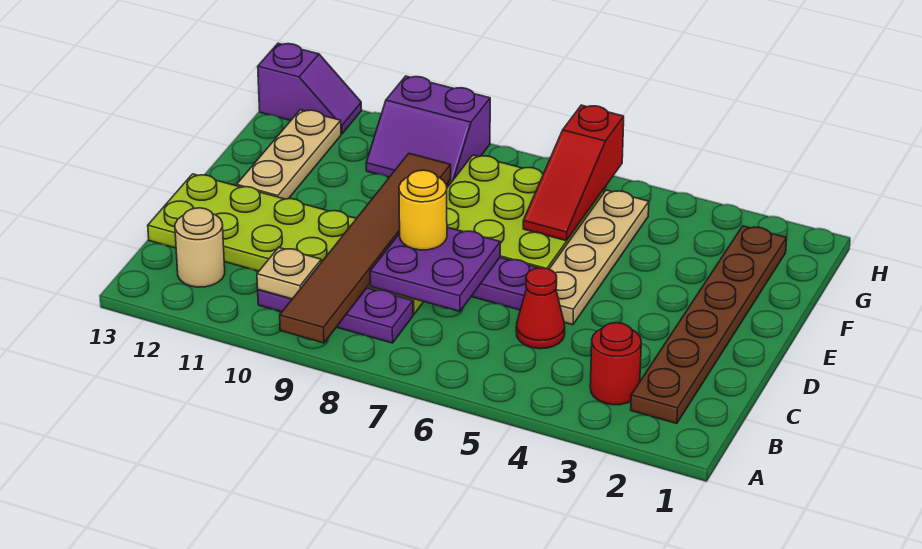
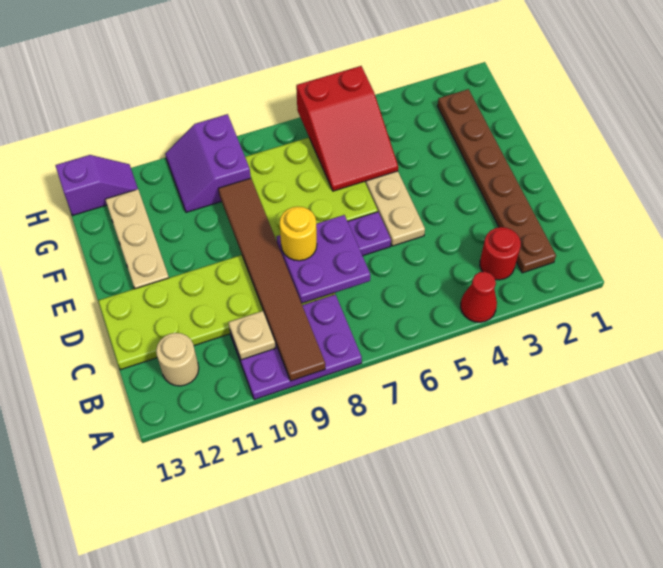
purple plate B8:B10 level 1 -> purple plate A8:B10 level 1
red cone C5 level 1 -> red cone A4 level 1
red slope F6:H6 level 2 top H -> red slope F5:H6 level 2 top H
purple slope G9:H10 level 1 top H -> purple slope G9:H10 level 1 top 9

